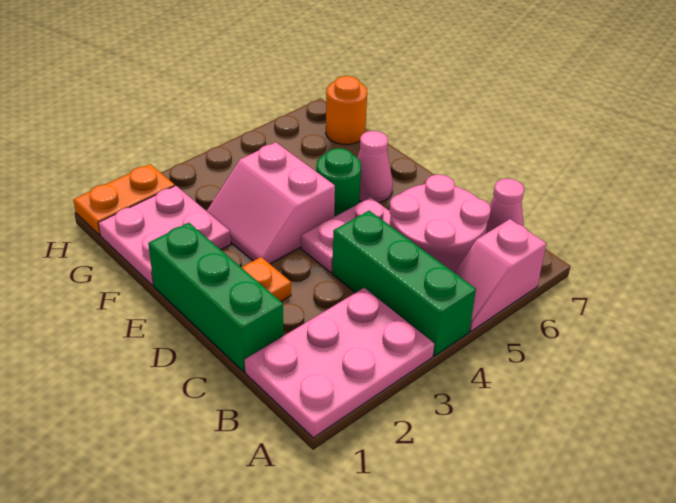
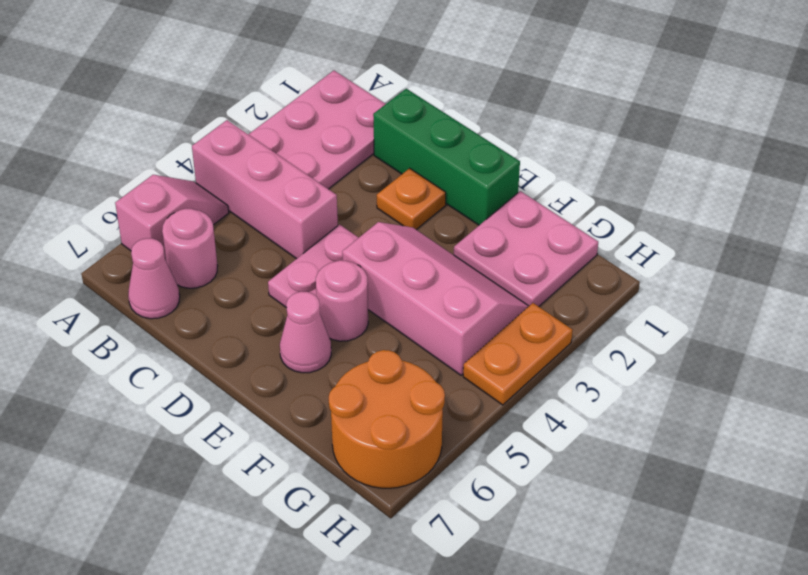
green brick A4:C4 level 1 -> pink brick A4:C4 level 1
pink round brick B5:C6 level 1 -> pink round brick B6 level 1
pink slope E3:F4 level 1 top 4 -> pink slope E3:G4 level 1 top 4
green round brick E5 level 1 -> pink round brick E5 level 1
orange round brick G7 level 1 -> orange round brick G6:H7 level 1
orange plate H1:H2 level 1 -> orange plate H3:H4 level 1

